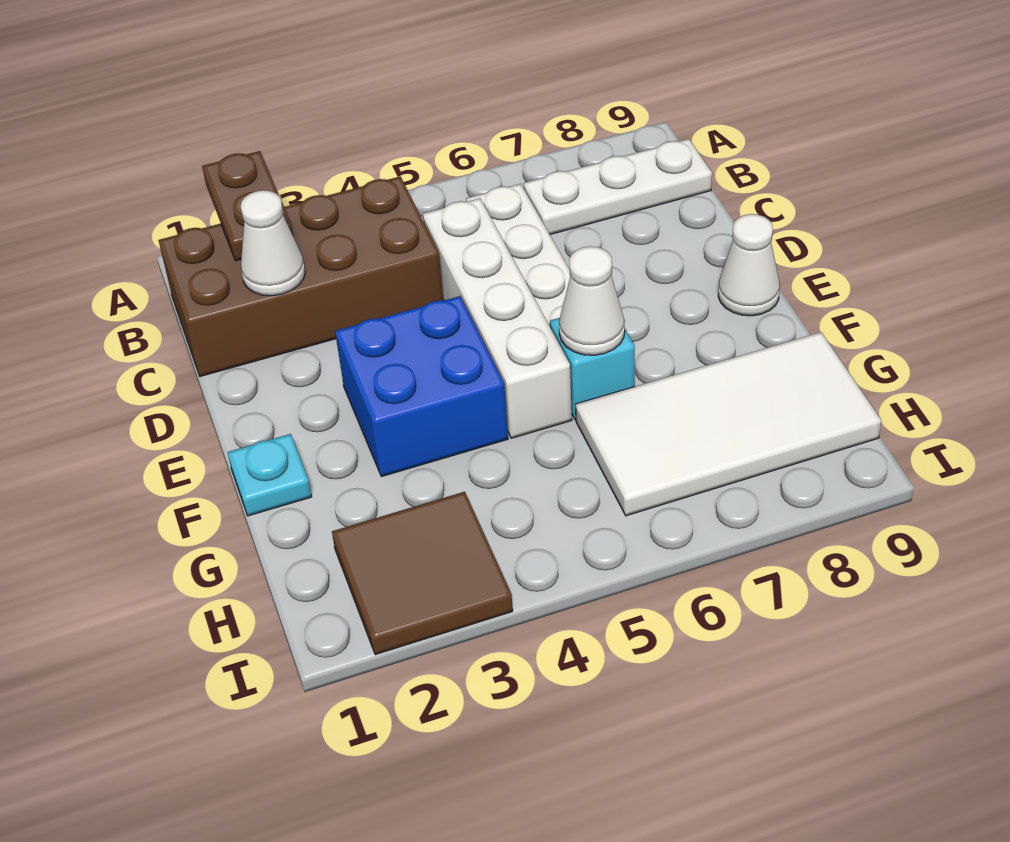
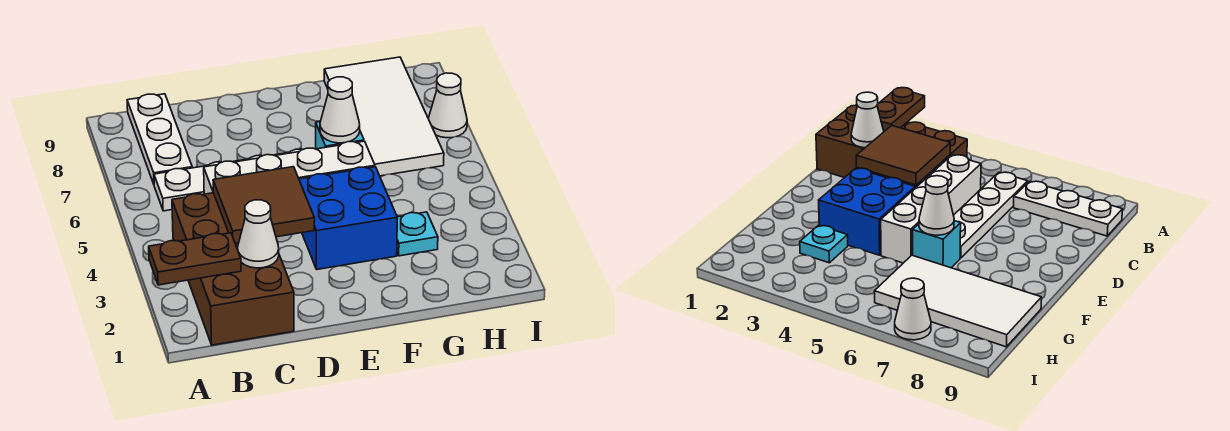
white cone E9 level 1 -> white cone I7 level 1
cyan plate F1 level 1 -> cyan plate G3 level 1
brown tile H2:I3 level 1 -> brown tile C3:D4 level 2

